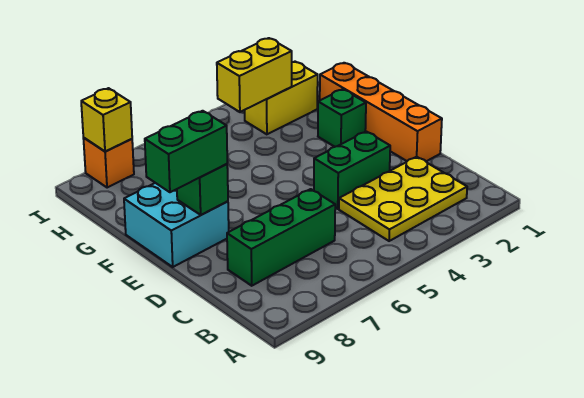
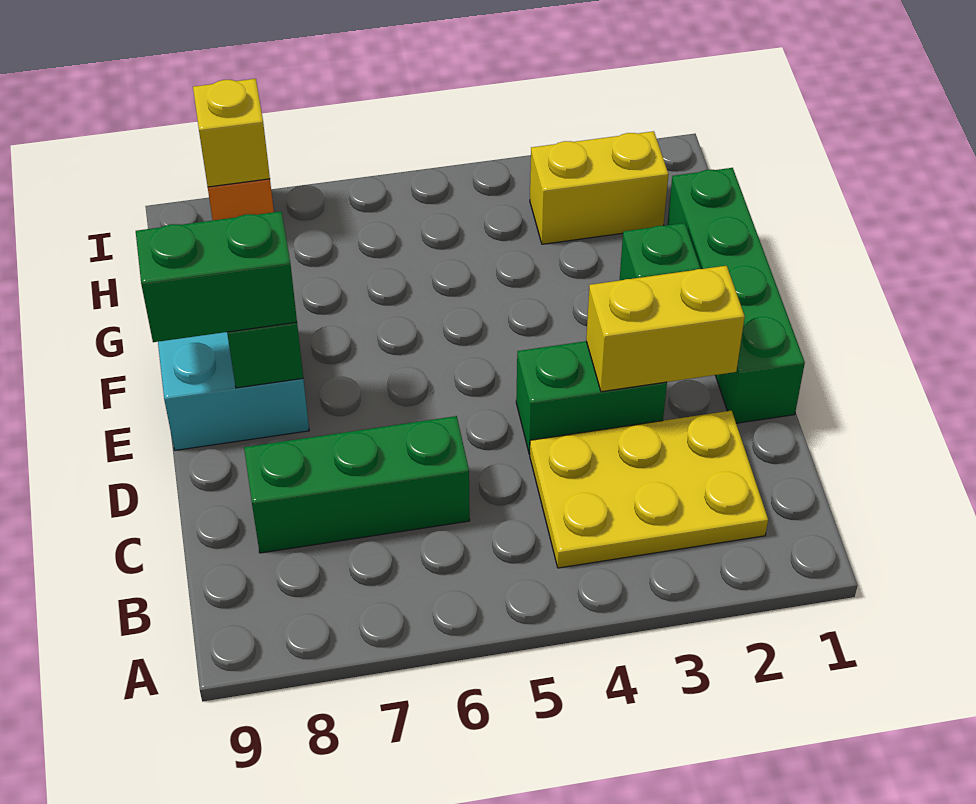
orange brick D1:G1 level 1 -> green brick D1:G1 level 1
yellow brick H3:H4 level 2 -> yellow brick D2:D3 level 2

